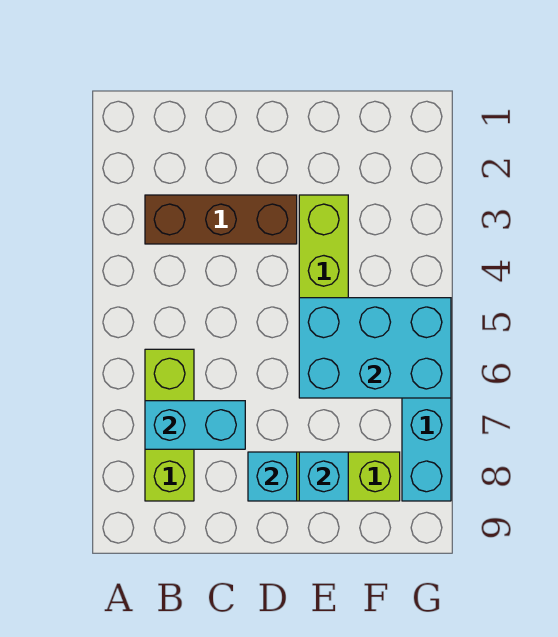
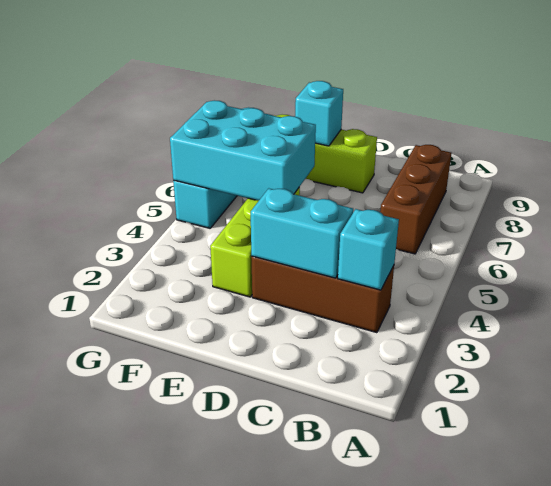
lime brick B6:B8 level 1 -> brown brick B6:B8 level 1
cyan brick B7:C7 level 2 -> cyan brick C3:D3 level 2
cyan brick D8 level 2 -> cyan brick B3 level 2

